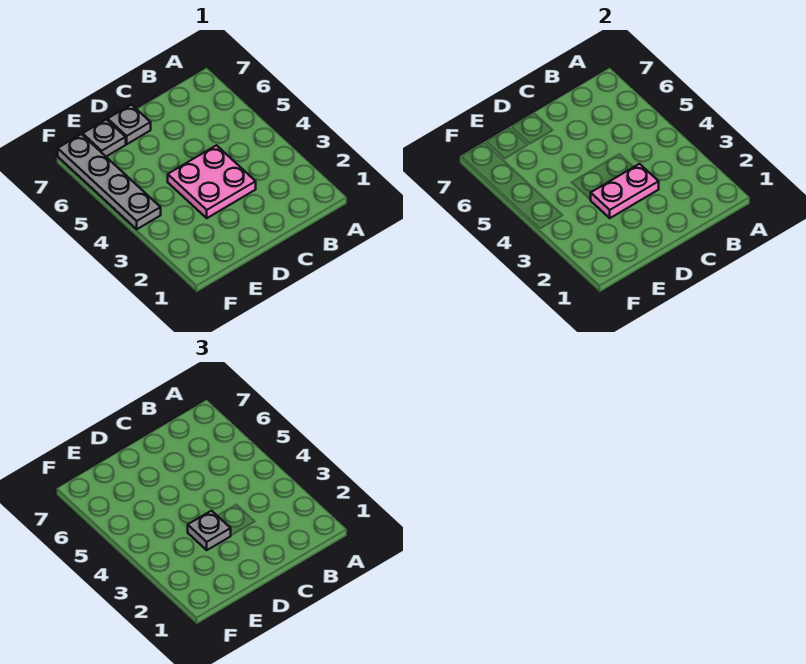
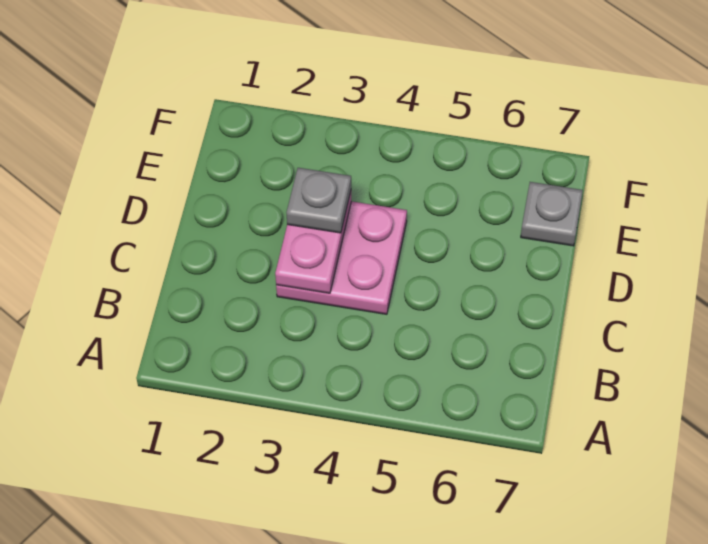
grey plate D7 level 1 -> none
grey plate F4:F7 level 1 -> none

